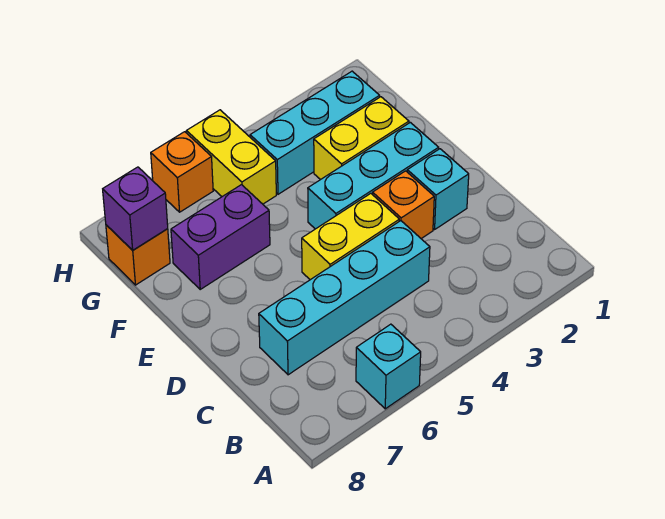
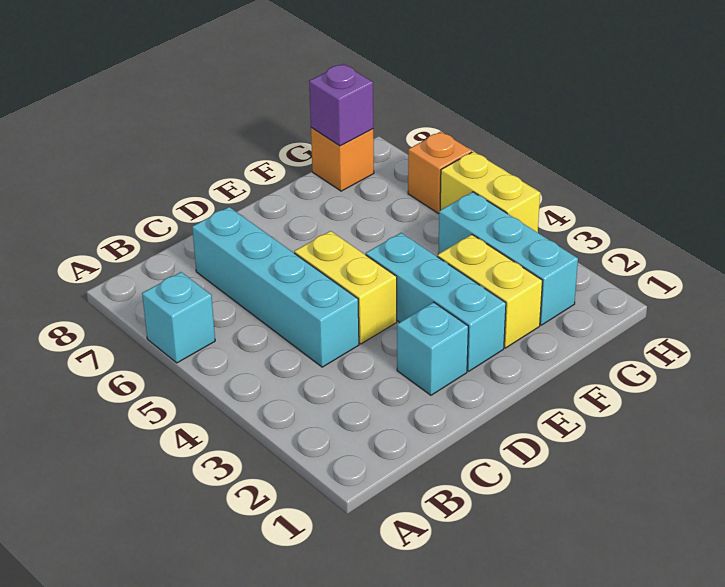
orange brick D3 level 1 -> none
purple brick F6:F7 level 1 -> none
yellow brick G5:H5 level 1 -> yellow brick H4:H5 level 1

